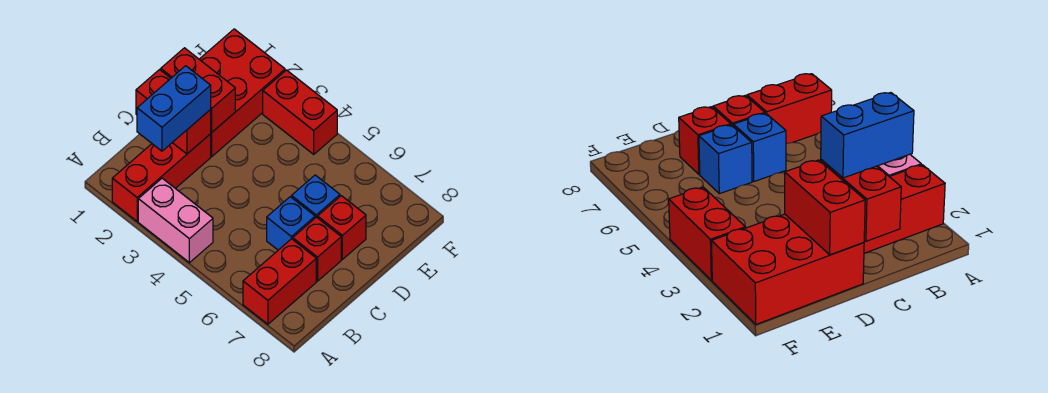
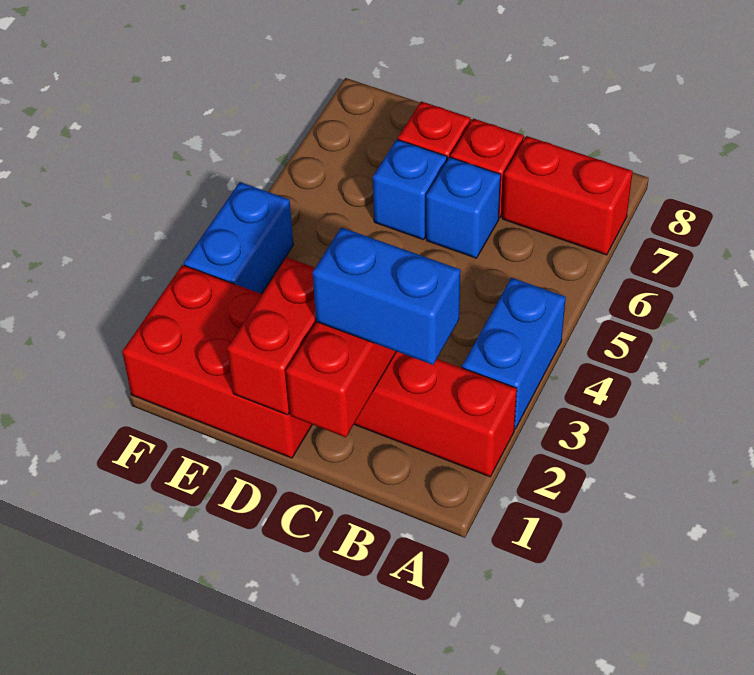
pink brick A3:A4 level 1 -> blue brick A3:A4 level 1
red brick F3:F4 level 1 -> blue brick F3:F4 level 1

